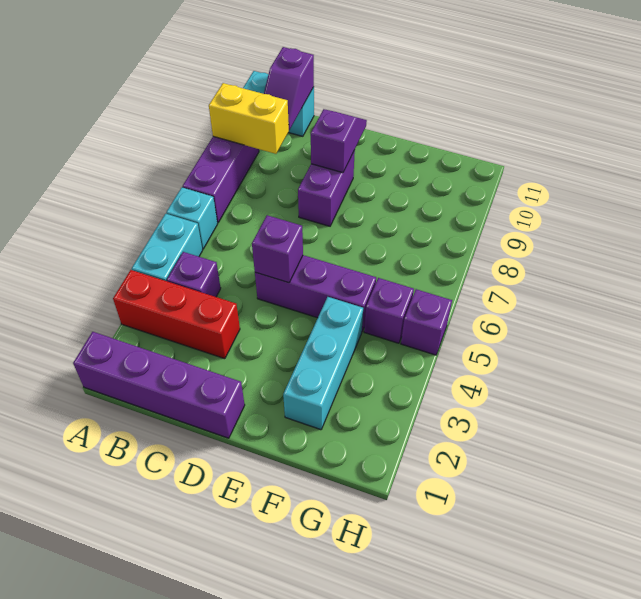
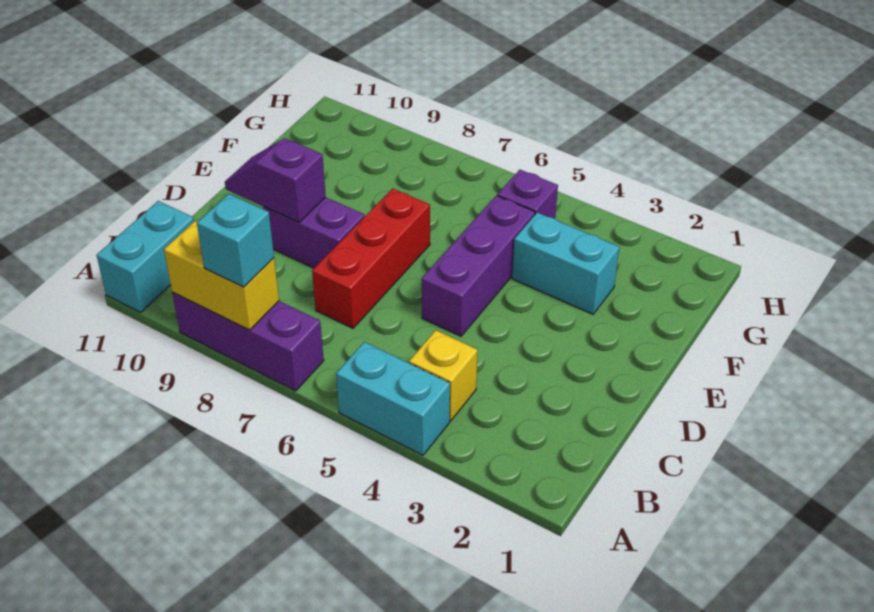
purple brick A1:D1 level 1 -> none
red brick A3:C3 level 1 -> red brick C7:E7 level 1
cyan brick A6 level 1 -> cyan brick A8 level 3
yellow brick A9:B9 level 2 -> yellow brick A8:A9 level 2
purple brick B4 level 1 -> yellow brick B4 level 1
purple slope B10:B11 level 2 top 11 -> none
purple brick D5 level 2 -> none
cyan brick F2:F4 level 1 -> cyan brick F3:F4 level 1
purple brick H5 level 1 -> none

